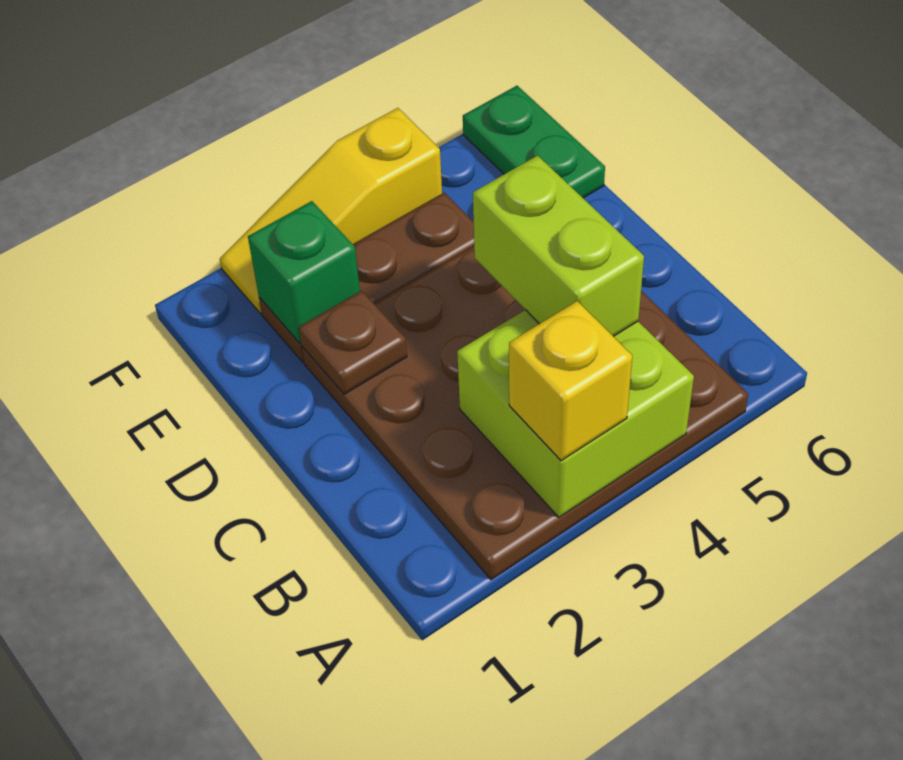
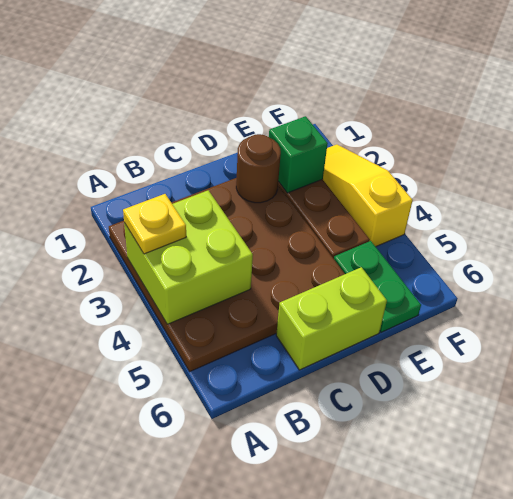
yellow brick A3 level 3 -> yellow plate A3 level 3
lime brick B4:C4 level 3 -> lime brick C6:D6 level 1
brown plate D2 level 2 -> brown round brick D2 level 2
green plate E6:F6 level 1 -> green plate E5:E6 level 1

